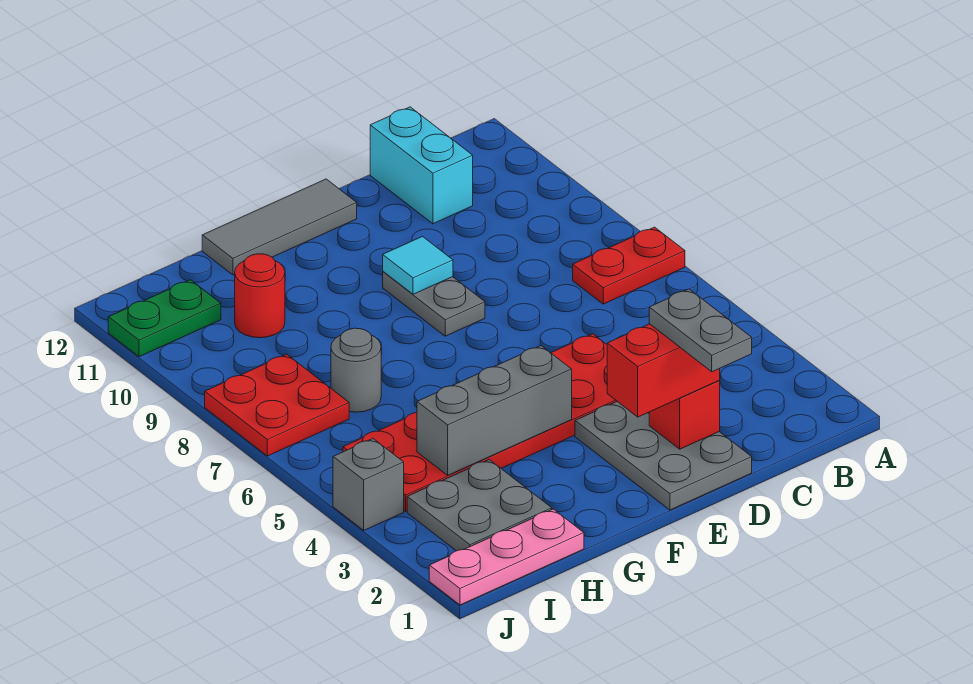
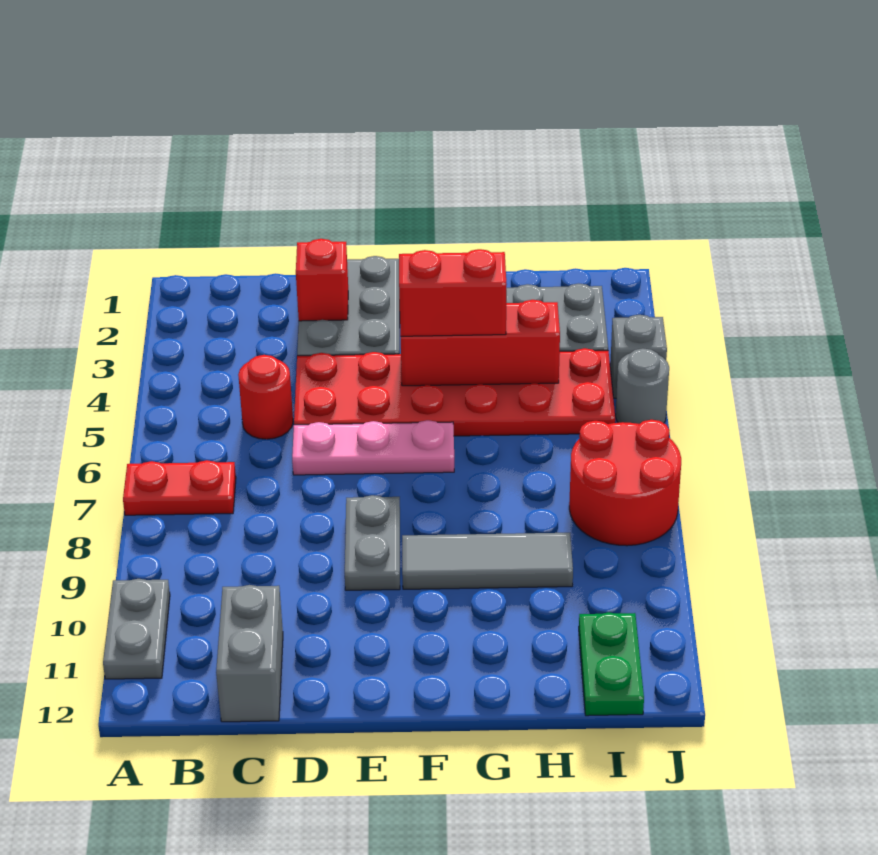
cyan brick C11:C12 level 1 -> grey brick C11:C12 level 1
grey plate D1:D2 level 4 -> grey plate A10:A11 level 1
red brick D2:E2 level 3 -> red brick F4:G4 level 3
cyan tile E9 level 2 -> none
grey tile E12:G12 level 1 -> grey tile F9:H9 level 1
grey brick F4:H4 level 2 -> red brick F4:H4 level 2
pink plate H1:J1 level 1 -> pink plate D6:F6 level 1
grey round brick H7 level 1 -> grey round brick J5 level 1
red round brick H10 level 1 -> red round brick C5 level 1
red plate I7:J8 level 1 -> red round brick I7:J8 level 1
green plate I11:J11 level 1 -> green plate I11:I12 level 1

